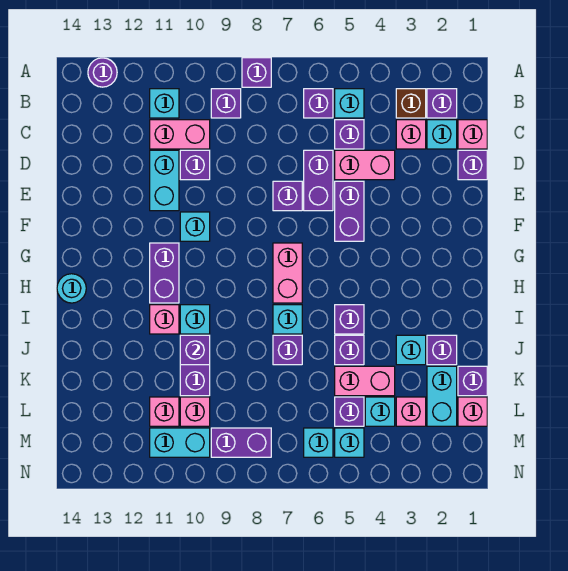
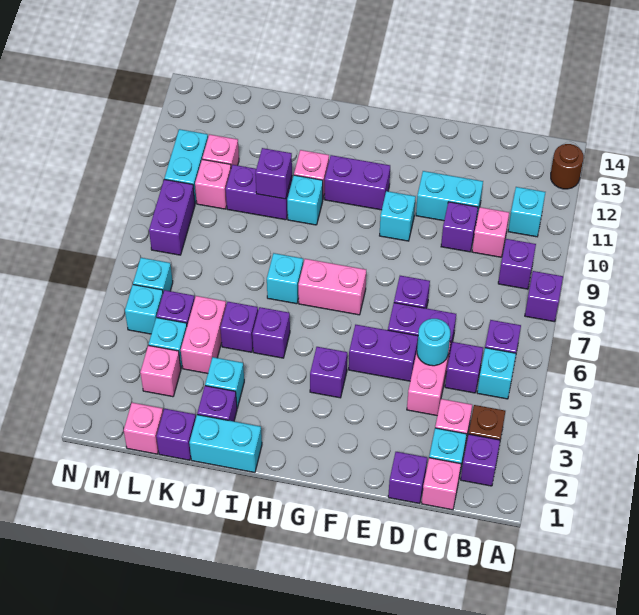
purple round brick A13 level 1 -> brown round brick A13 level 1
pink brick C10:C11 level 1 -> pink brick C10 level 1
cyan round brick H14 level 1 -> cyan round brick D5 level 2
purple brick J7 level 1 -> purple brick G4 level 1
cyan brick K2:L2 level 1 -> cyan brick I1:J1 level 1

